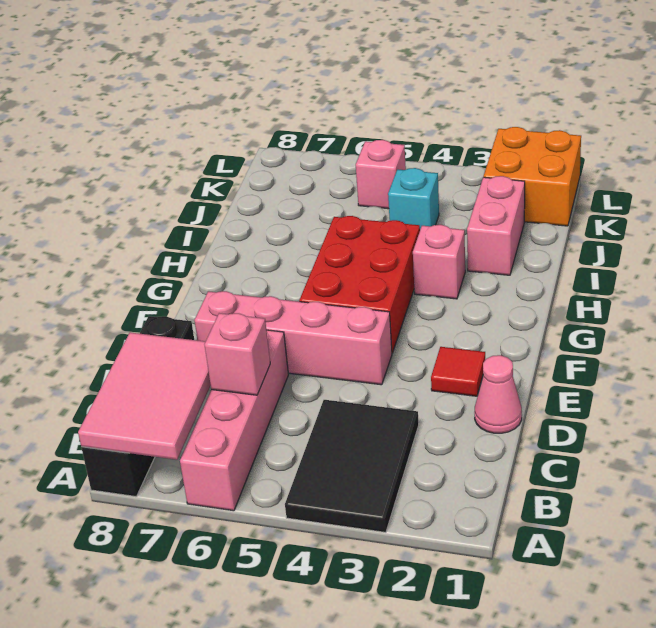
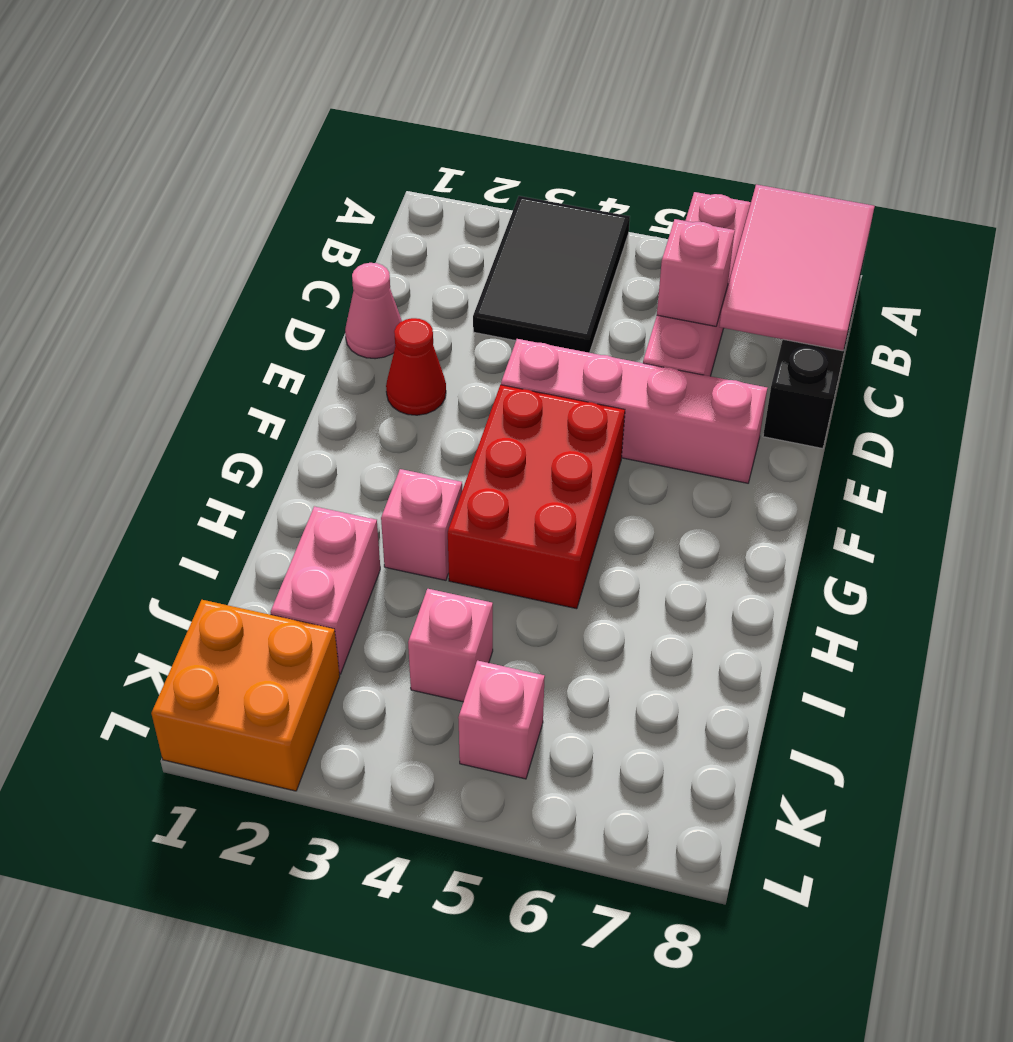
red tile E2 level 1 -> red cone E2 level 1
cyan brick J4 level 1 -> pink brick J4 level 1

